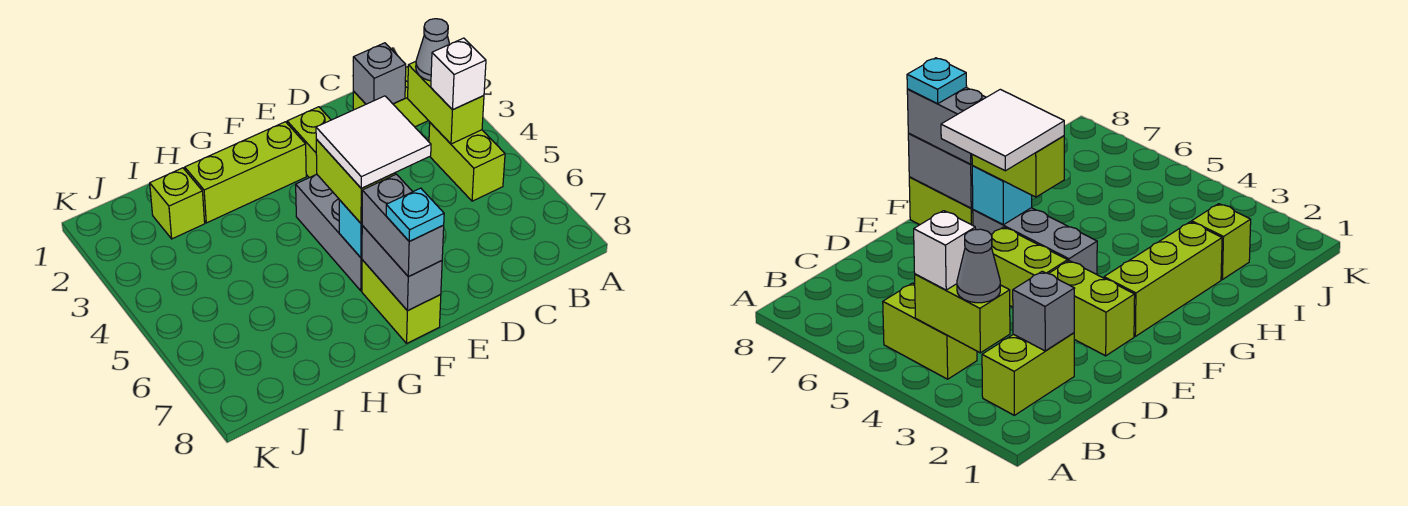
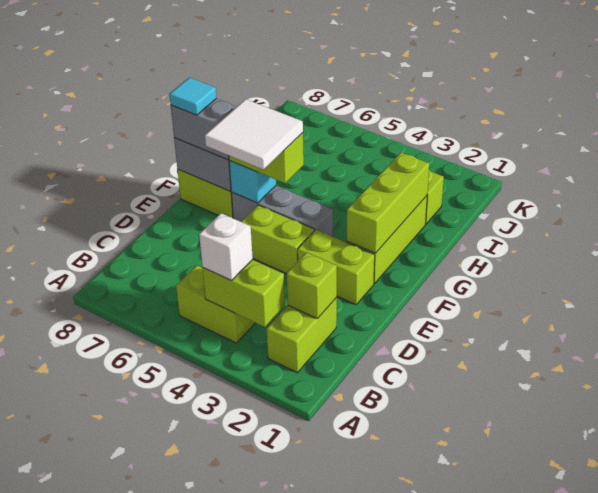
grey cone B3 level 3 -> none
grey brick C2 level 2 -> lime brick C2 level 2
none -> lime brick F2:H2 level 2
cyan plate F8 level 4 -> cyan tile F8 level 4

